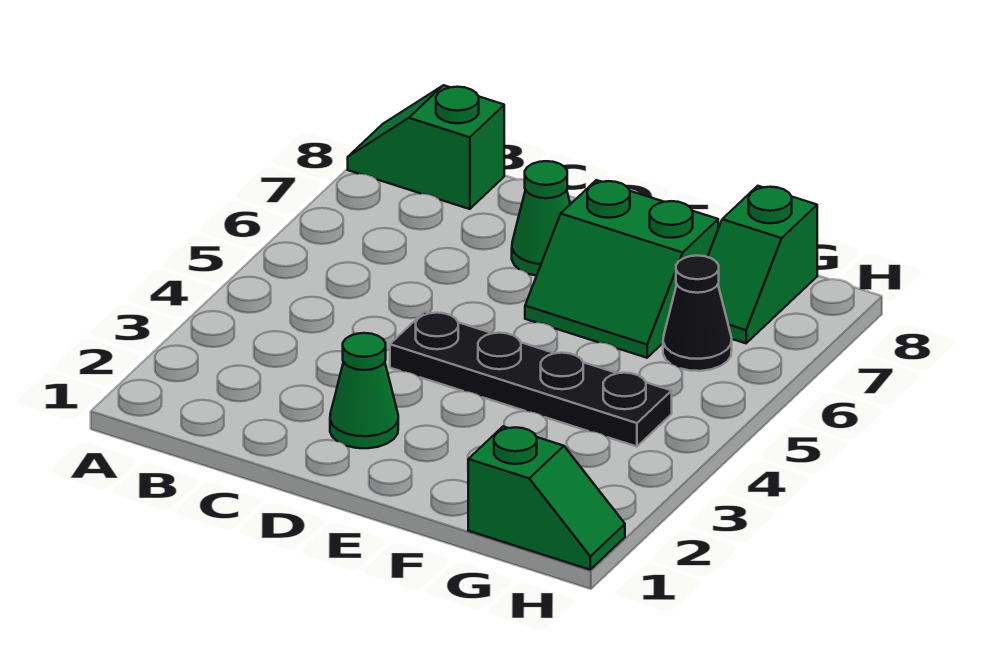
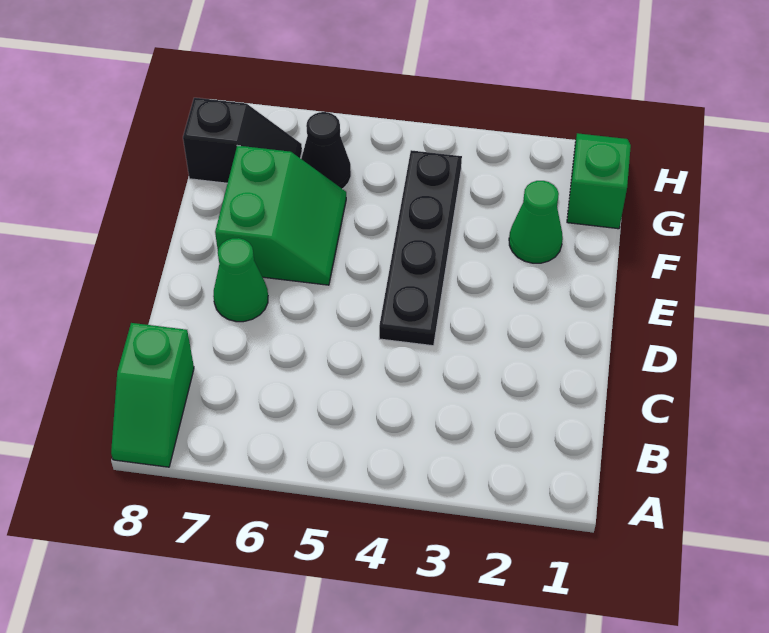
green cone D2 level 1 -> green cone F2 level 1
green slope G7:G8 level 1 top 8 -> black slope G7:G8 level 1 top 8

